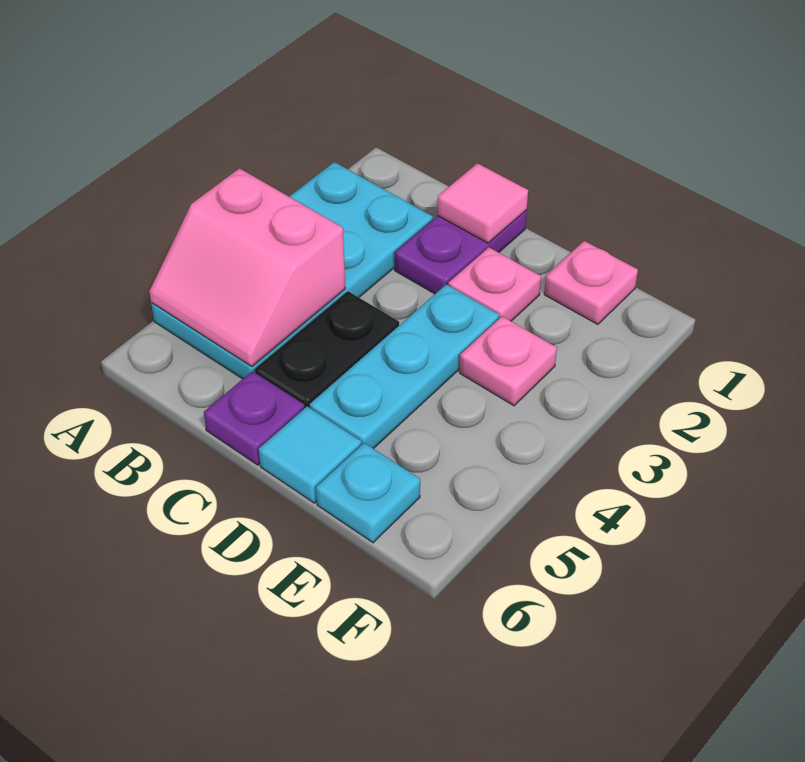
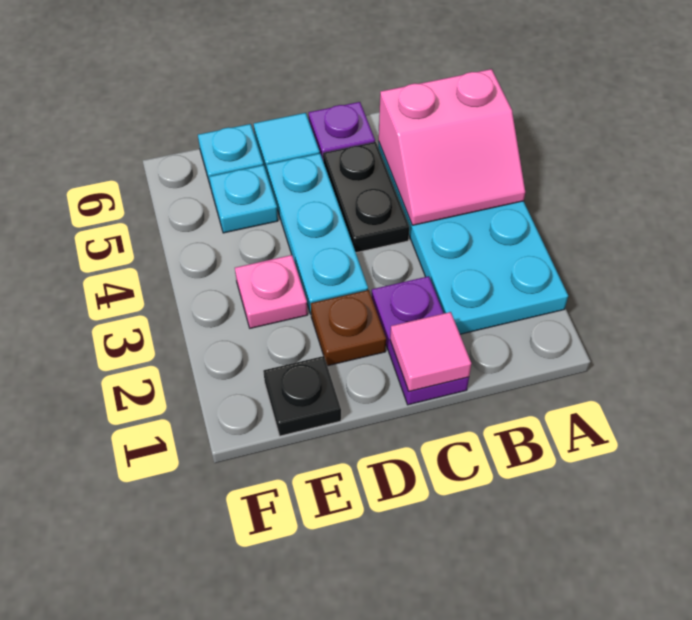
pink slope A4:B5 level 2 top 4 -> pink slope A4:B5 level 2 top 5
pink plate D2 level 1 -> brown plate D2 level 1
pink plate E1 level 1 -> black plate E1 level 1
none -> cyan plate E5 level 1

